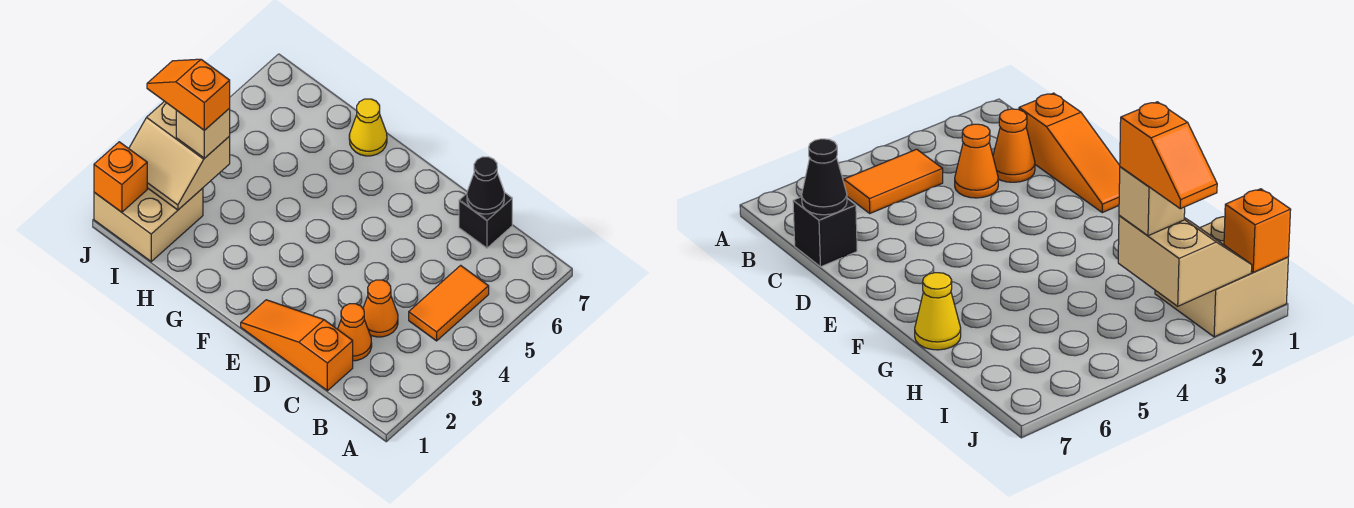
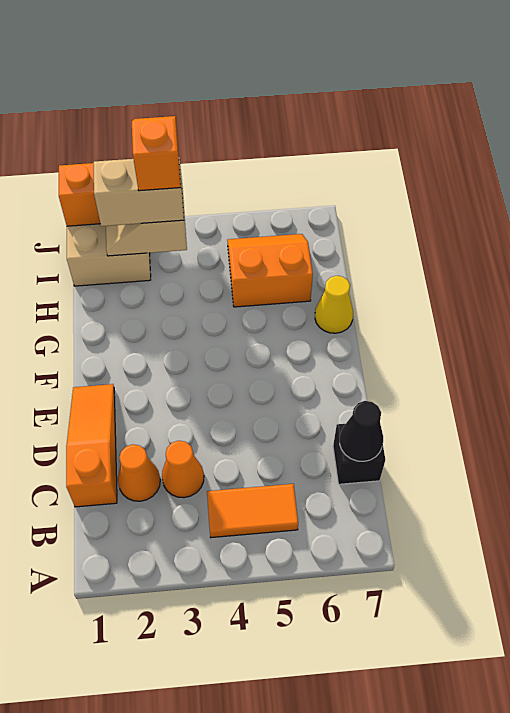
none -> orange slope H5:I6 level 1 top H
tan brick I3 level 3 -> tan brick I2:I3 level 3

